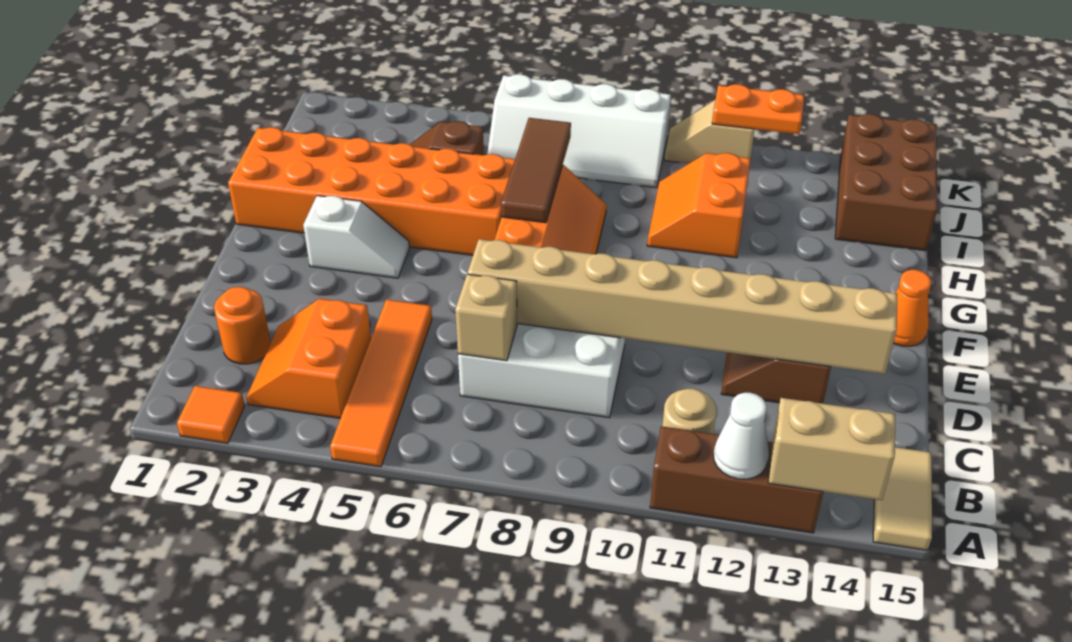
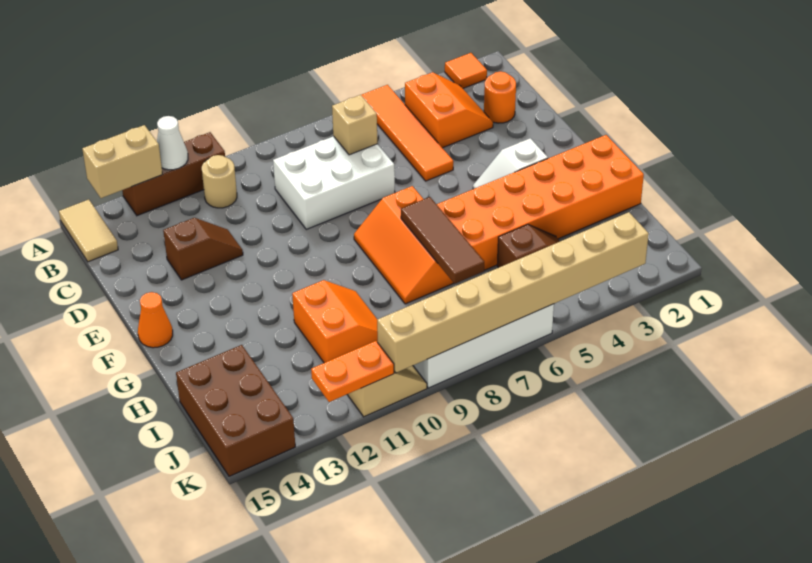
tan brick D7:D14 level 2 -> tan brick K3:K10 level 2

